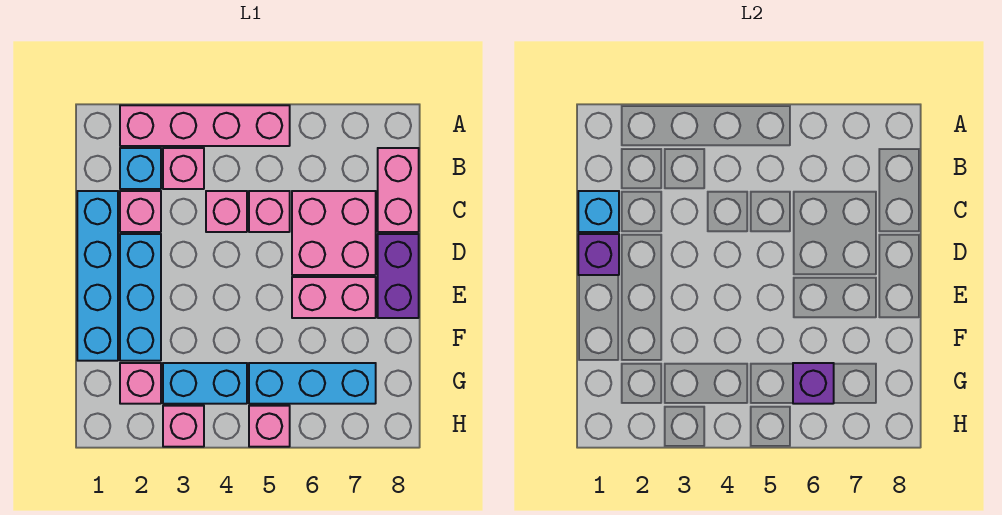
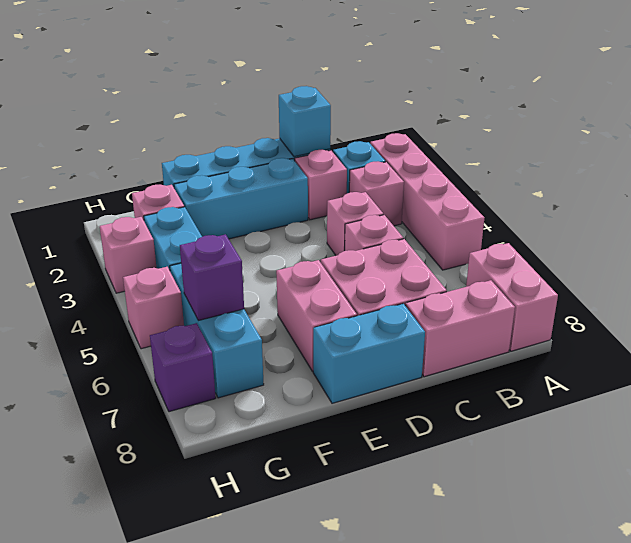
none -> pink brick A7:A8 level 1
purple brick D1 level 2 -> purple brick H7 level 1
purple brick D8:E8 level 1 -> cyan brick D8:E8 level 1

